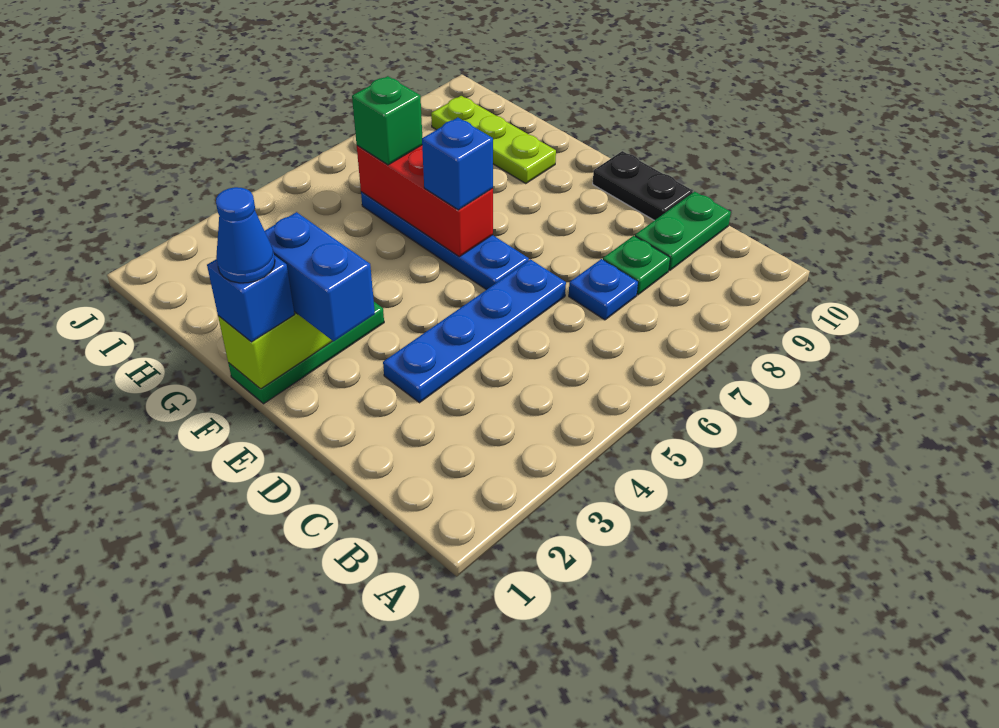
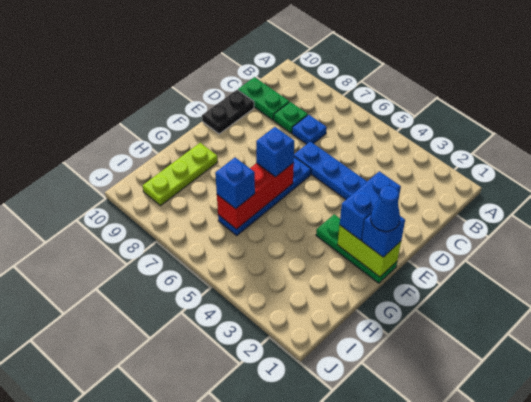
green brick H6 level 3 -> blue brick H6 level 3

